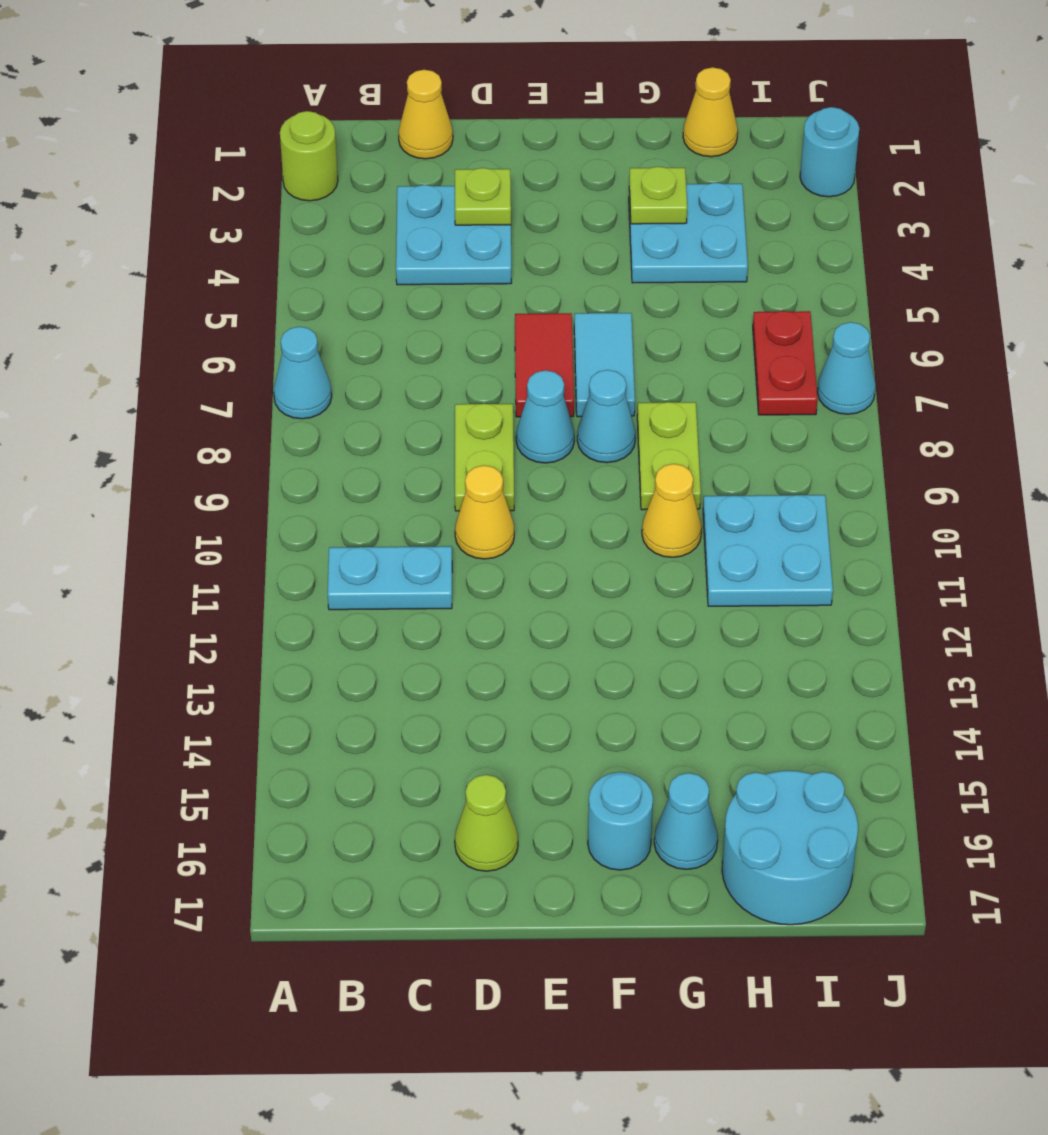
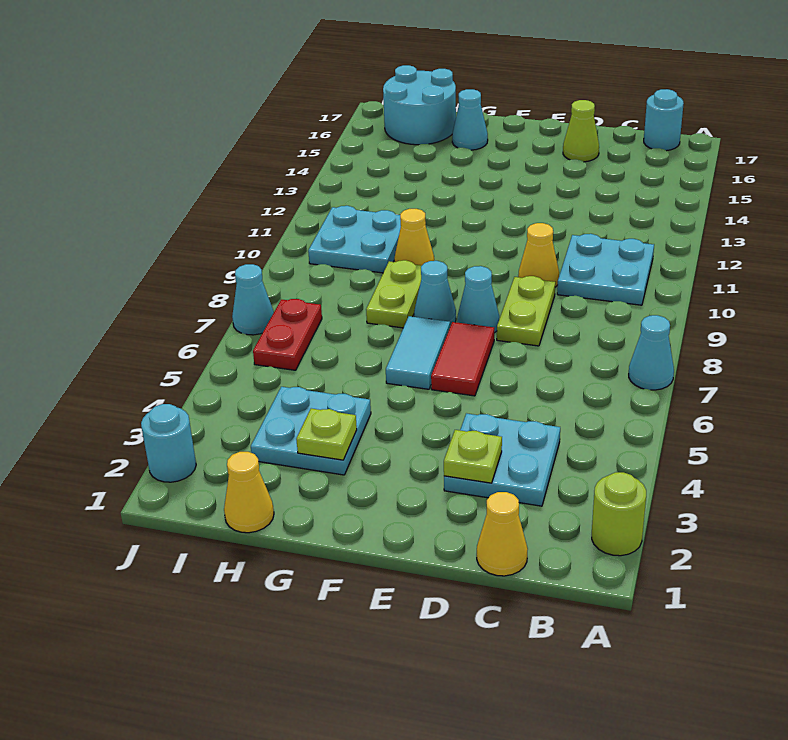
cyan plate B11:C11 level 1 -> cyan plate B10:C11 level 1
cyan round brick F16 level 1 -> cyan round brick B17 level 1

